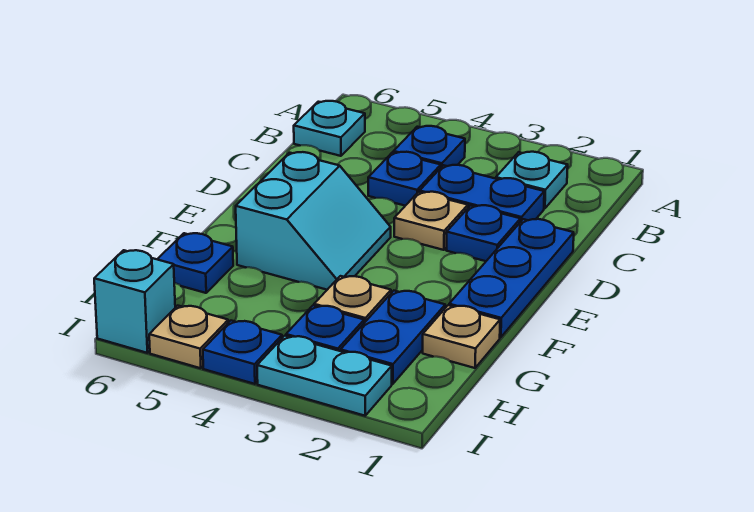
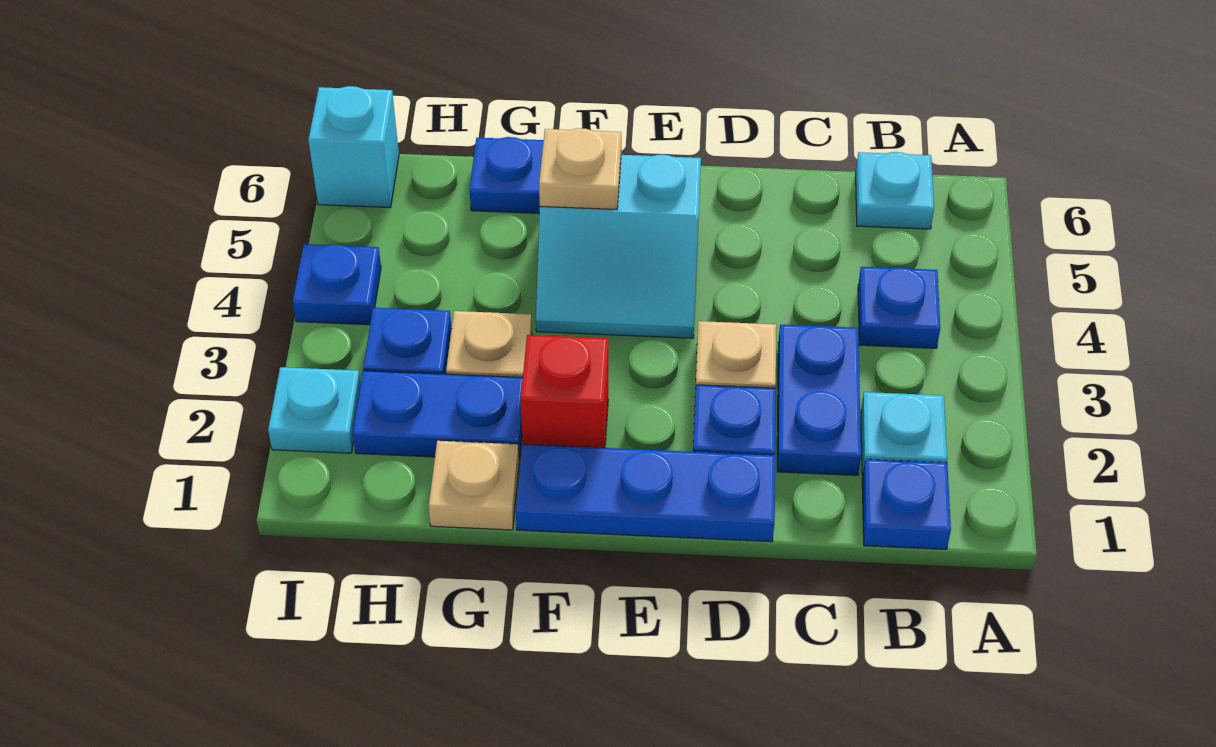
blue plate C4 level 1 -> blue plate B1 level 1
none -> red brick F2 level 1
cyan plate I2:I3 level 1 -> cyan plate I2 level 1
tan plate I5 level 1 -> tan plate F5 level 2

